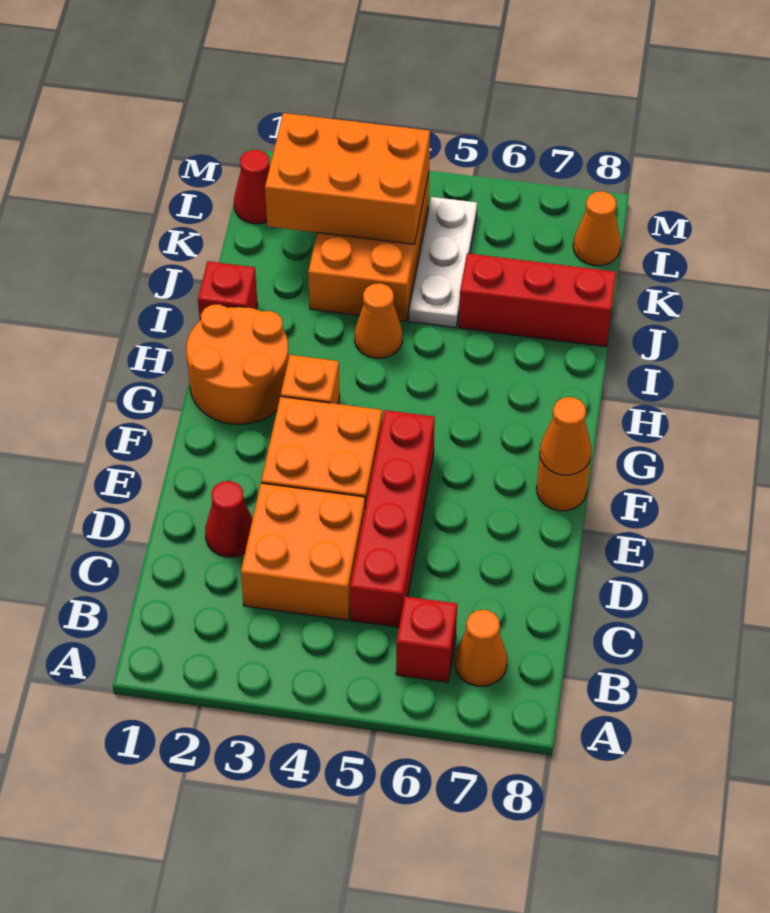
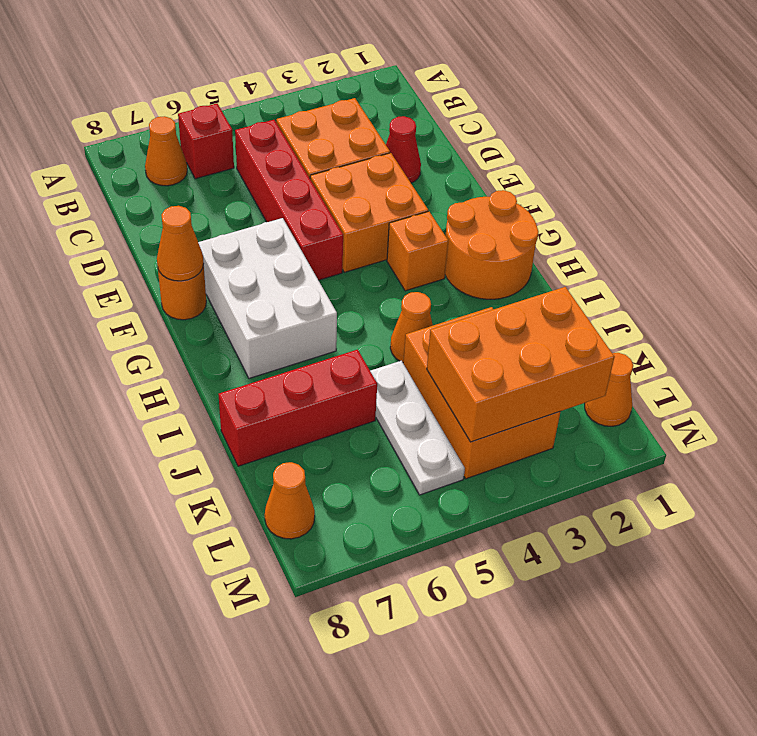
none -> white brick F6:H7 level 1
red brick I1 level 1 -> none
red cone L1 level 1 -> orange cone L1 level 1

